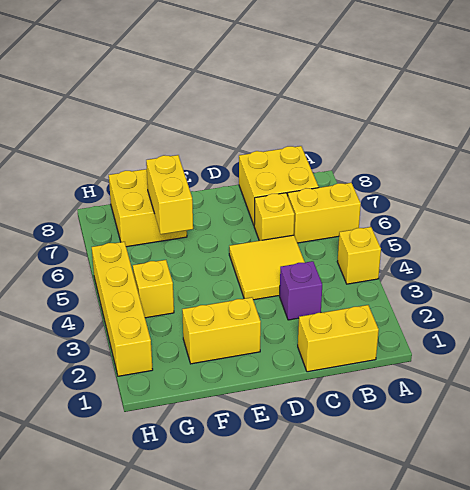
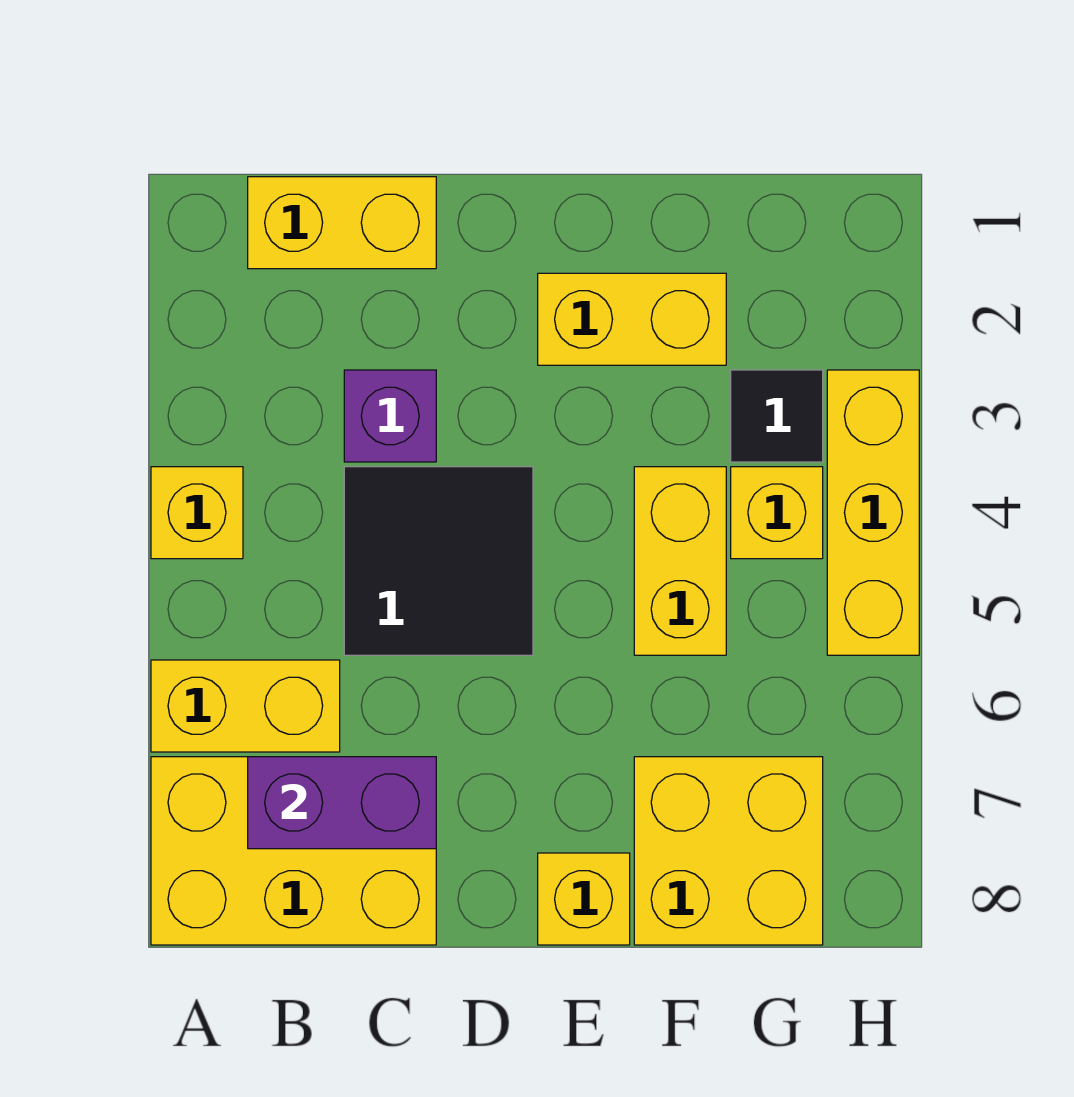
yellow brick B7:C8 level 1 -> yellow brick A7:C8 level 1
none -> purple brick B7:C7 level 2
yellow tile C4:D5 level 1 -> black tile C4:D5 level 1
yellow brick C6 level 1 -> yellow brick E8 level 1
yellow brick F6:F7 level 2 -> yellow brick F4:F5 level 1
none -> black tile G3 level 1
yellow brick H2:H5 level 1 -> yellow brick H3:H5 level 1

